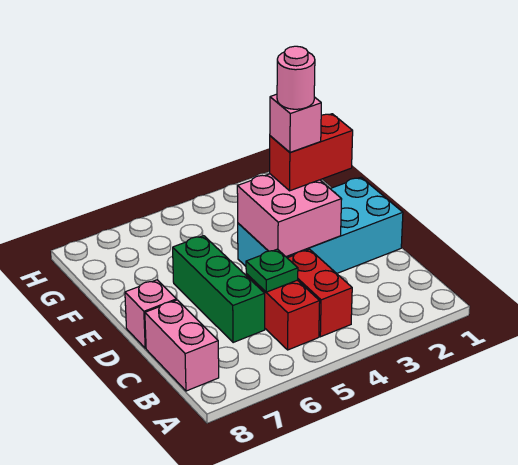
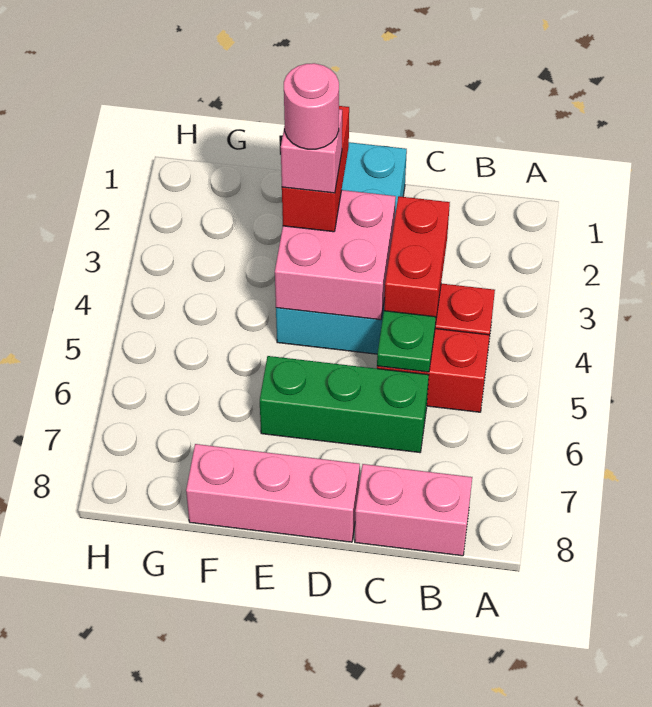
none -> red brick C3:C4 level 2
pink brick D8 level 1 -> pink brick D8:F8 level 1

